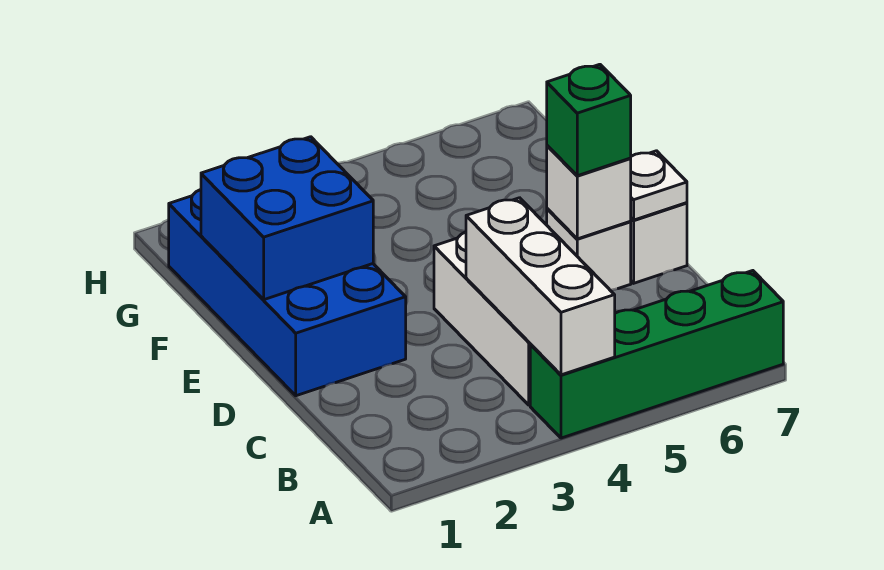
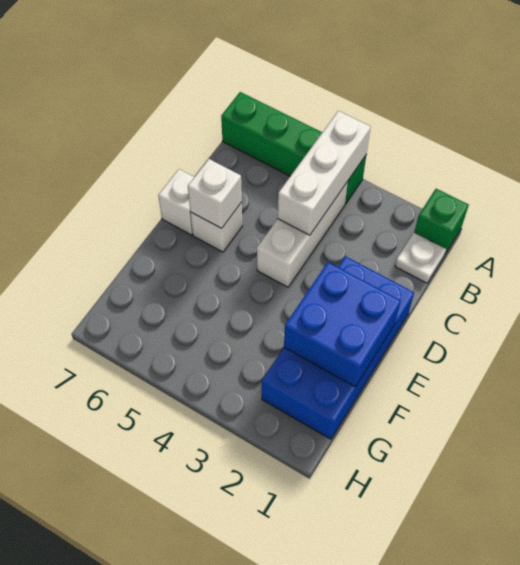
green brick D6 level 3 -> green brick A1 level 1
white plate D7 level 2 -> white plate B1 level 1

